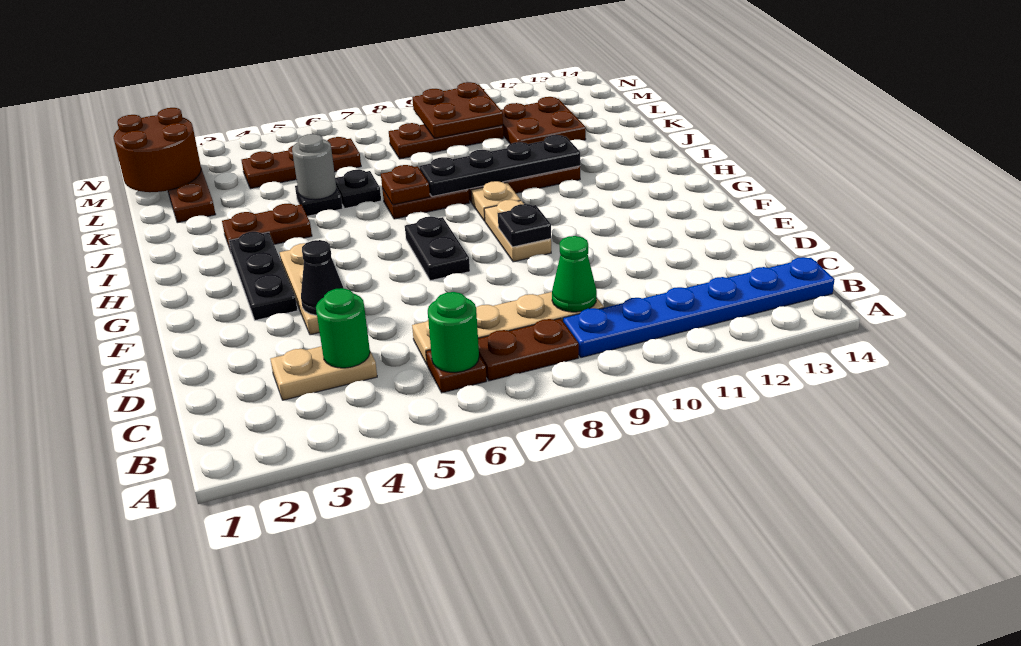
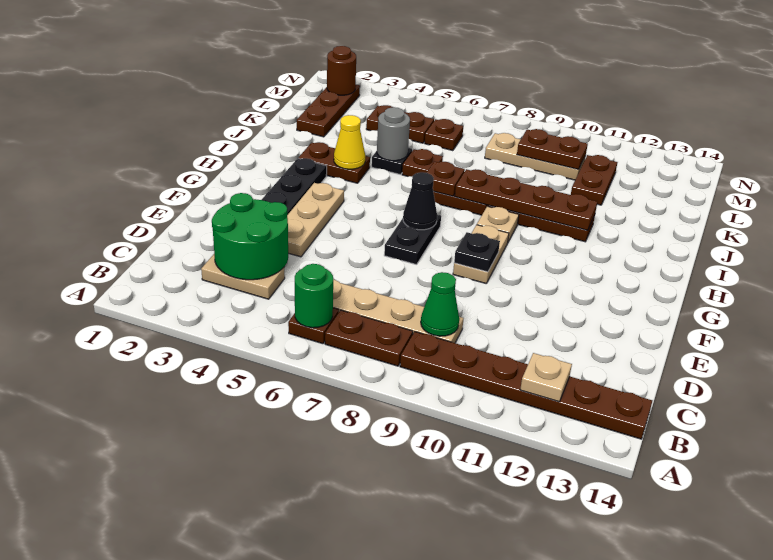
blue plate B9:B14 level 1 -> brown plate B9:B14 level 1
none -> tan plate B12 level 2
green round brick C4 level 2 -> green round brick C3:D4 level 2
black cone E4 level 2 -> black cone G7 level 2
none -> yellow cone I4 level 2
black plate I8:I11 level 2 -> brown plate I8:I11 level 2
black plate J6 level 1 -> brown plate J6 level 1
brown plate K11:L12 level 1 -> brown plate K11:L11 level 1
brown round brick L1:M2 level 2 -> brown round brick M2 level 2
brown plate L8:L10 level 1 -> tan plate L8:L10 level 1
brown plate L9:M10 level 2 -> brown plate L9:L10 level 2

